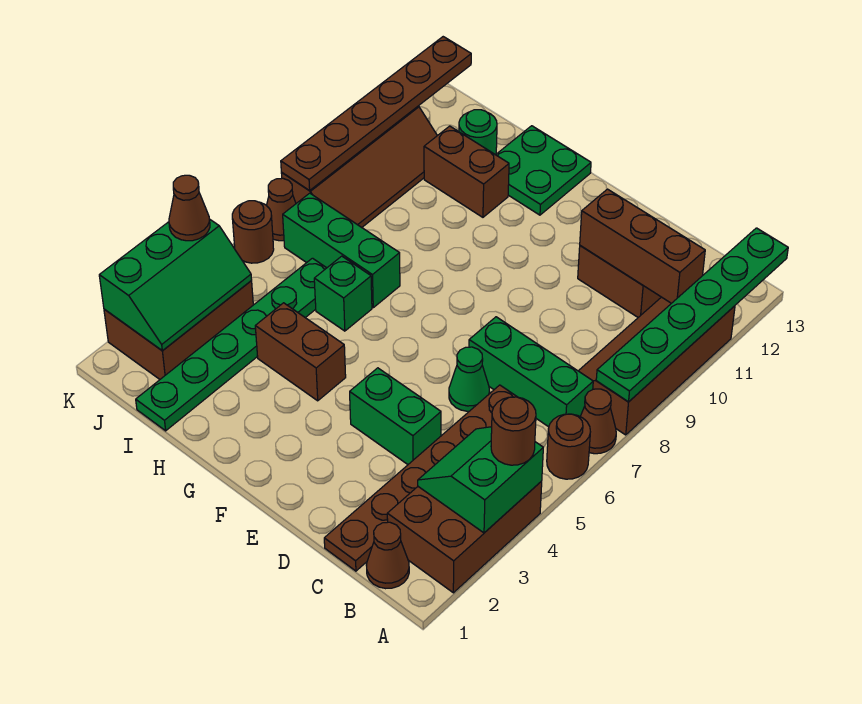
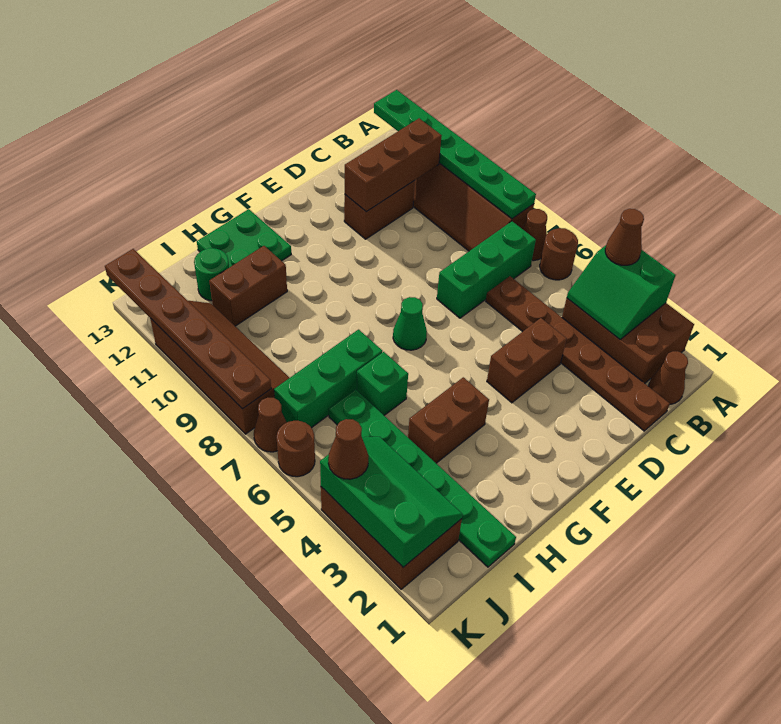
brown round brick A4 level 3 -> brown cone A4 level 3
green brick D4:E4 level 1 -> brown brick D4:E4 level 1
green cone D6 level 1 -> green cone F7 level 1

